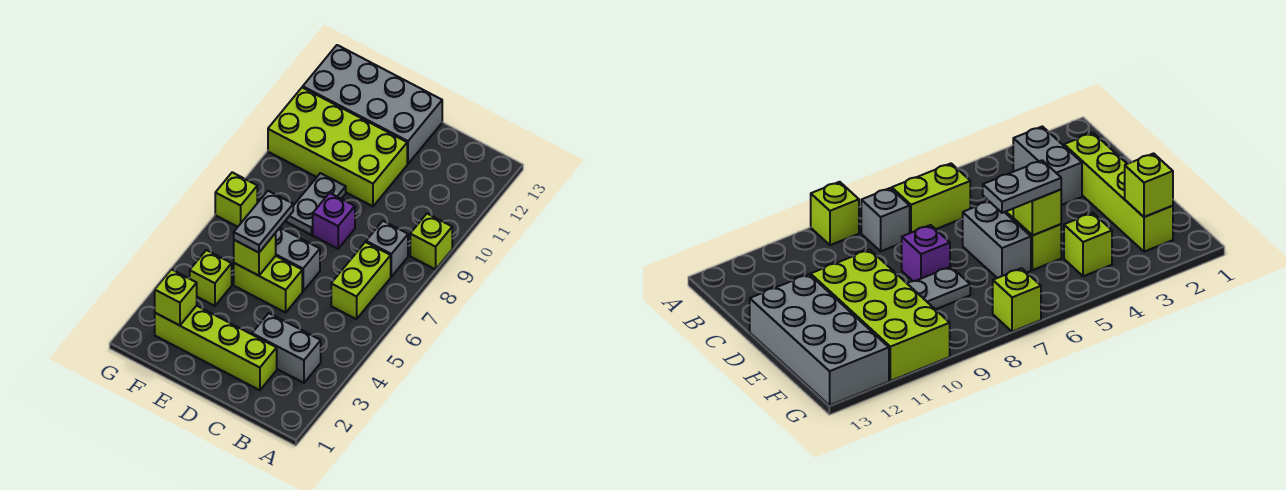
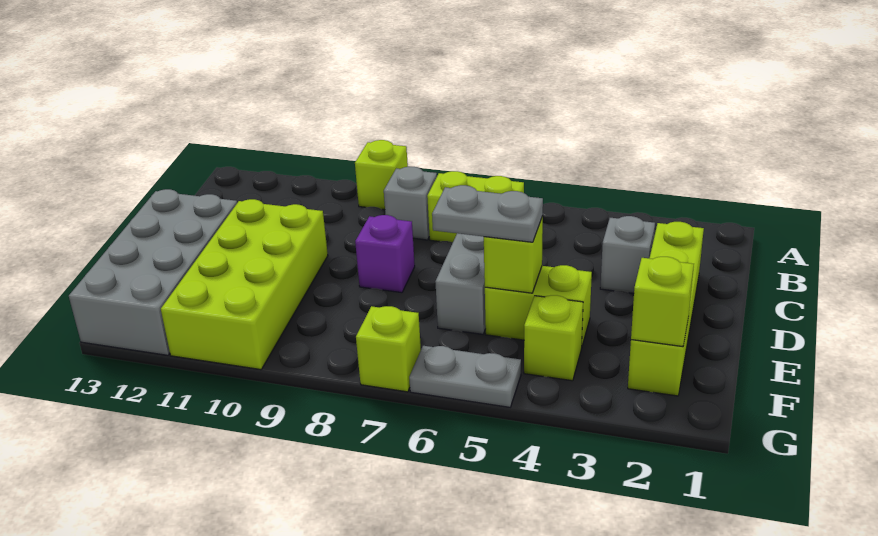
grey brick B3:C3 level 1 -> grey brick C3 level 1
lime brick D5:E5 level 1 -> lime brick E4:E5 level 1
grey plate E8:E9 level 1 -> grey plate G5:G6 level 1

